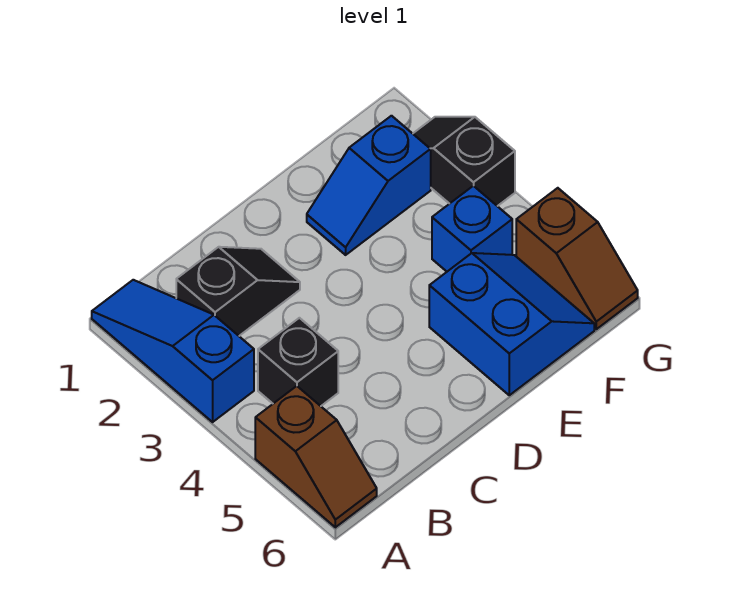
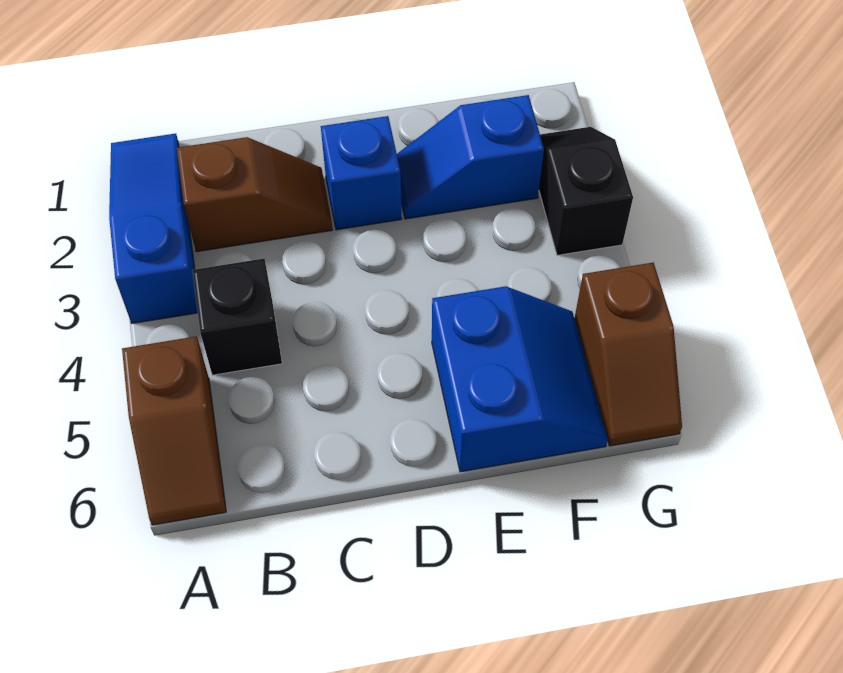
black slope B2:C2 level 1 top B -> brown slope B2:C2 level 1 top B
blue brick F4 level 1 -> blue brick D2 level 1

